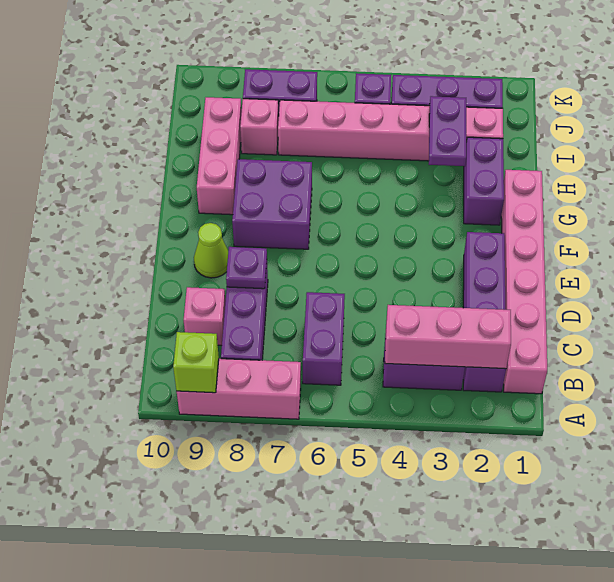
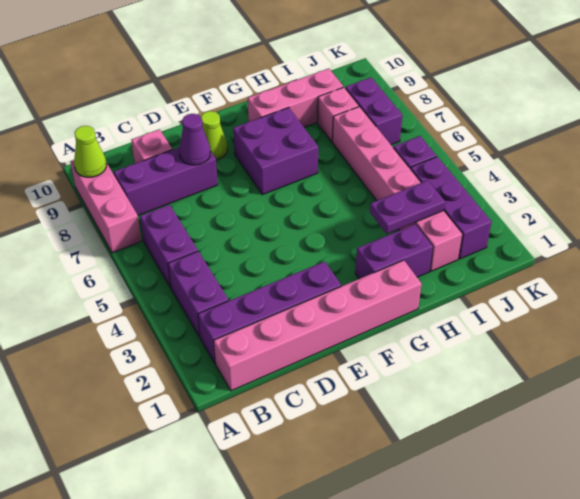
lime brick A9 level 2 -> lime cone A9 level 2
pink brick B2:B4 level 2 -> none
purple brick B6:C6 level 1 -> purple brick B5:B6 level 1
purple plate D8 level 2 -> purple cone D8 level 2

